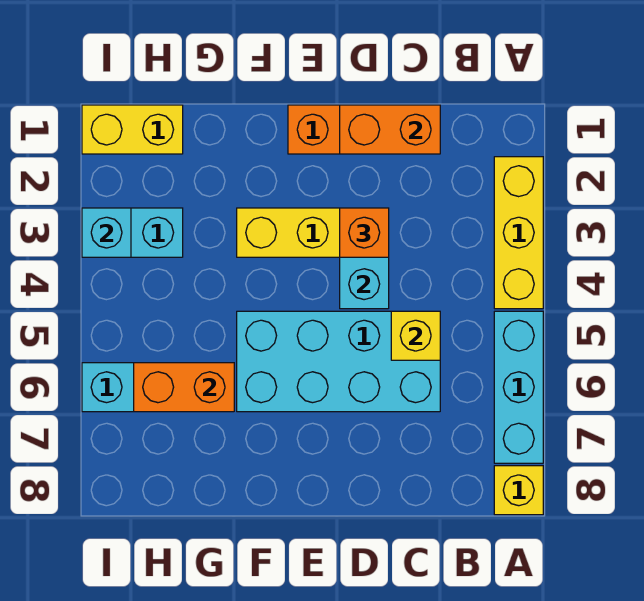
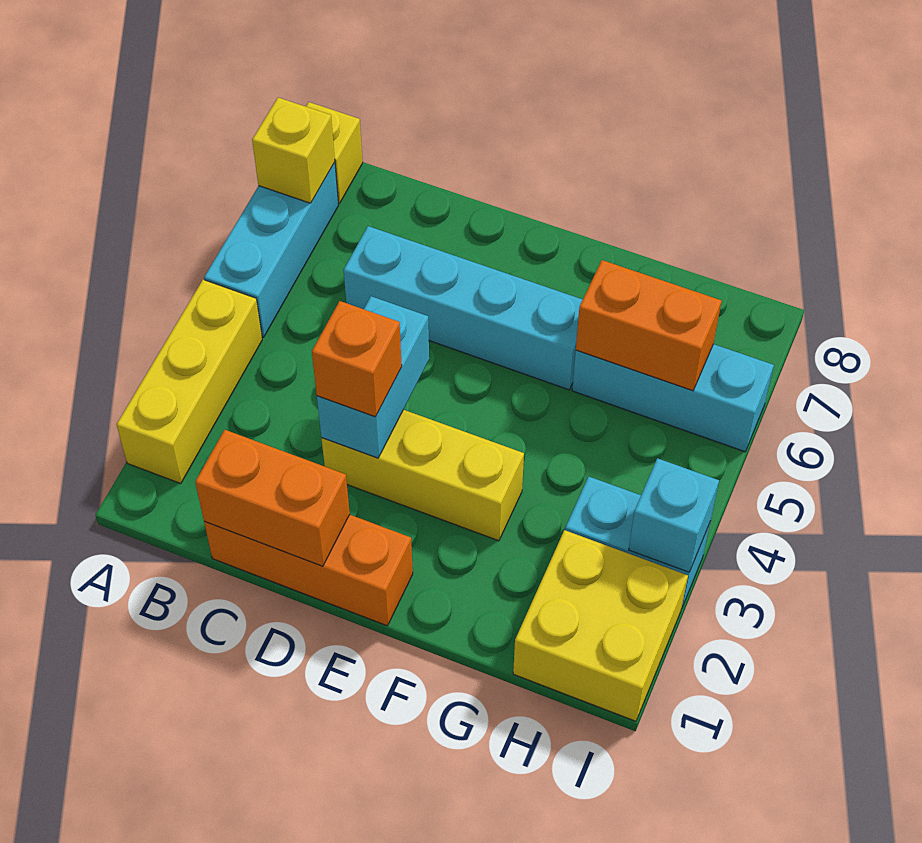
cyan brick C5:F6 level 1 -> cyan brick C6:F6 level 1
yellow brick C5 level 2 -> yellow brick A7 level 2
yellow brick H1:I1 level 1 -> yellow brick H1:I2 level 1

